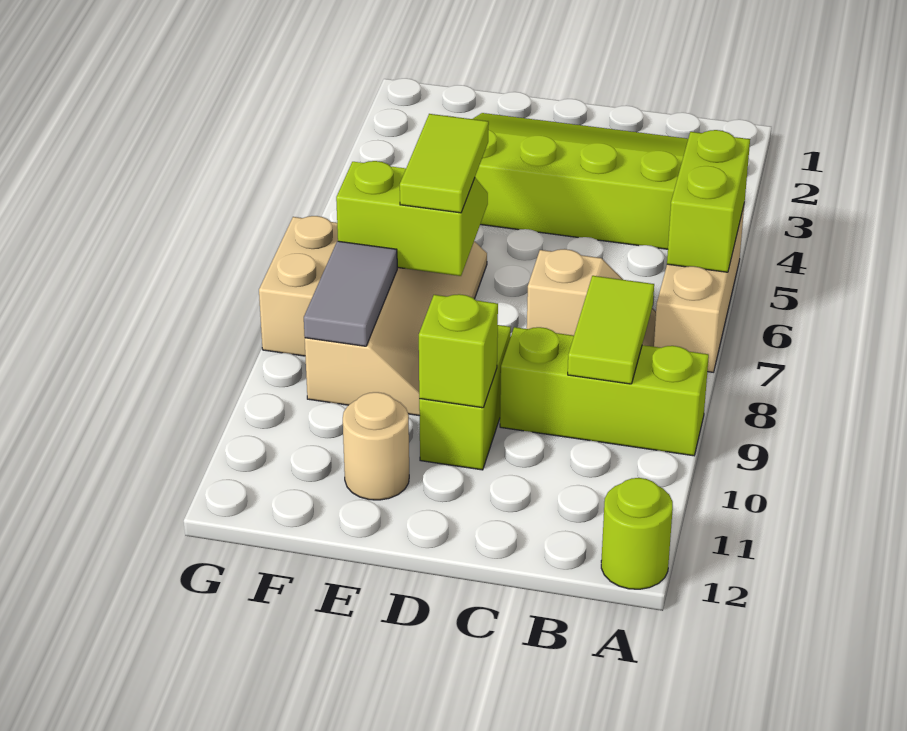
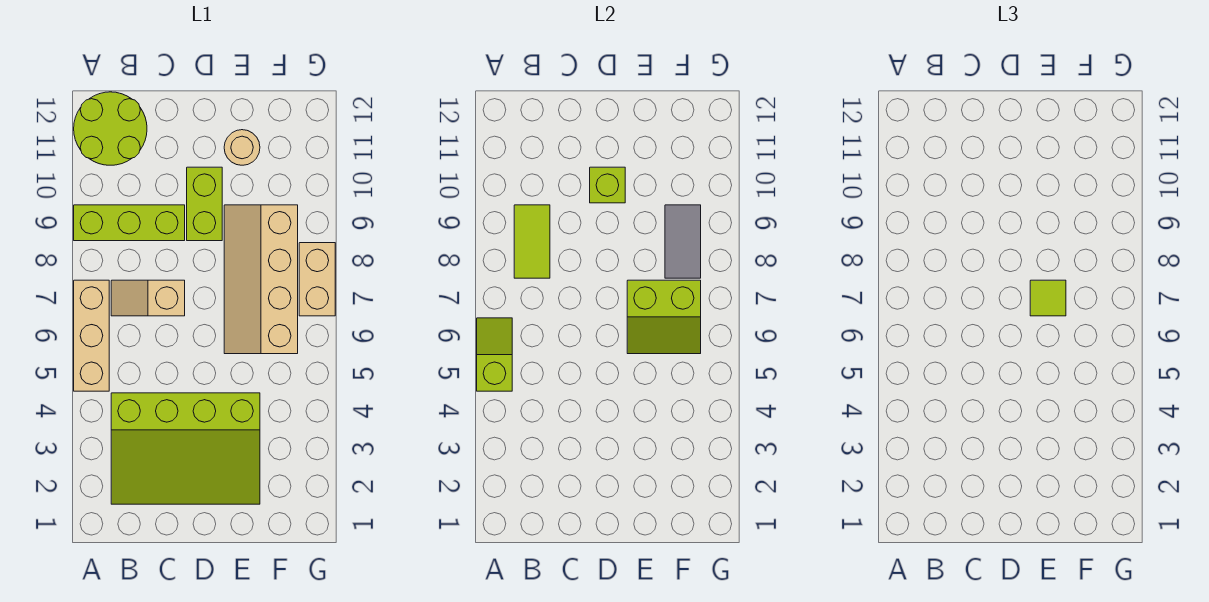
lime brick A5:A6 level 2 -> lime slope A5:A6 level 2 top 5
lime round brick A12 level 1 -> lime round brick A11:B12 level 1
lime tile E6:E7 level 3 -> lime tile E7 level 3

